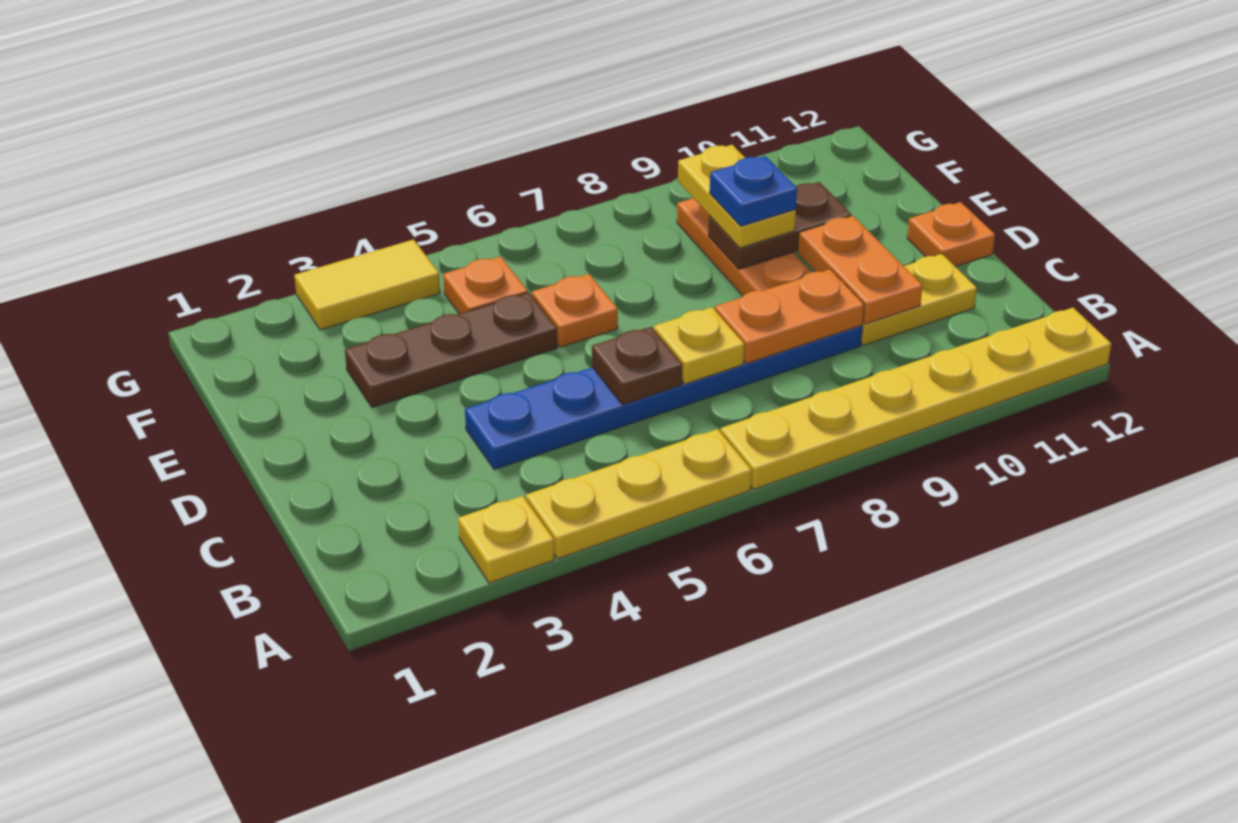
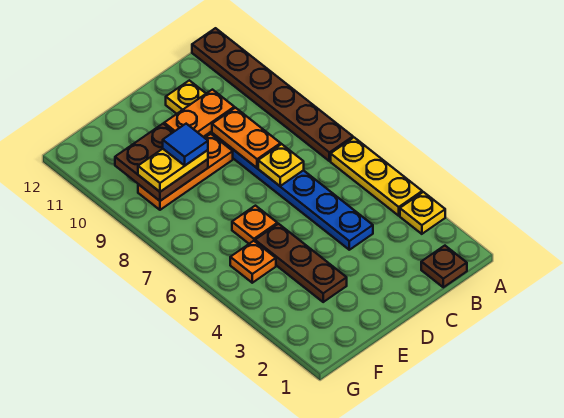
yellow plate A7:A12 level 1 -> brown plate A7:A12 level 1
brown plate C6 level 2 -> brown plate B1 level 1
orange plate D12 level 1 -> none
brown plate E9:E10 level 2 -> brown plate E9:F10 level 2
blue plate E9 level 4 -> blue tile E9 level 4
yellow tile G3:G4 level 1 -> none

